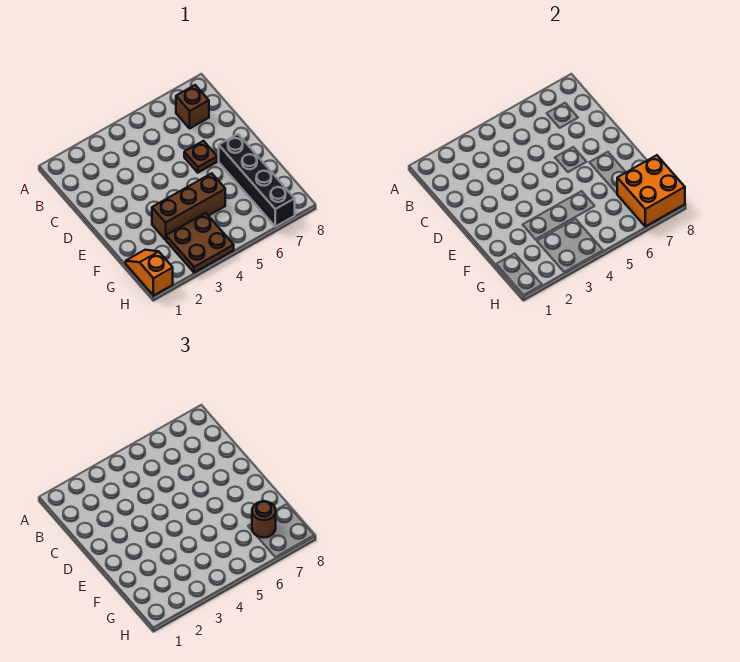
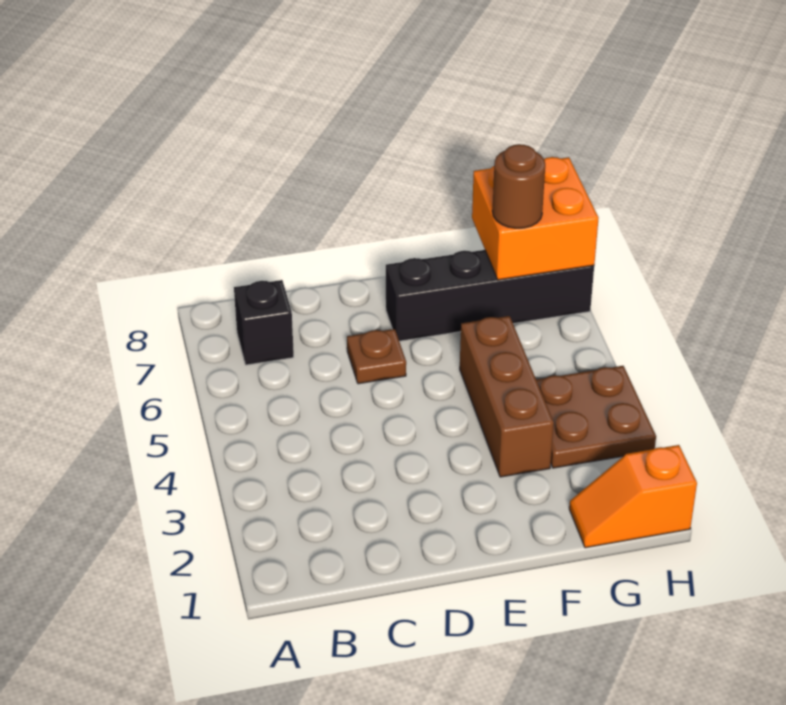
brown brick B7 level 1 -> black brick B7 level 1

